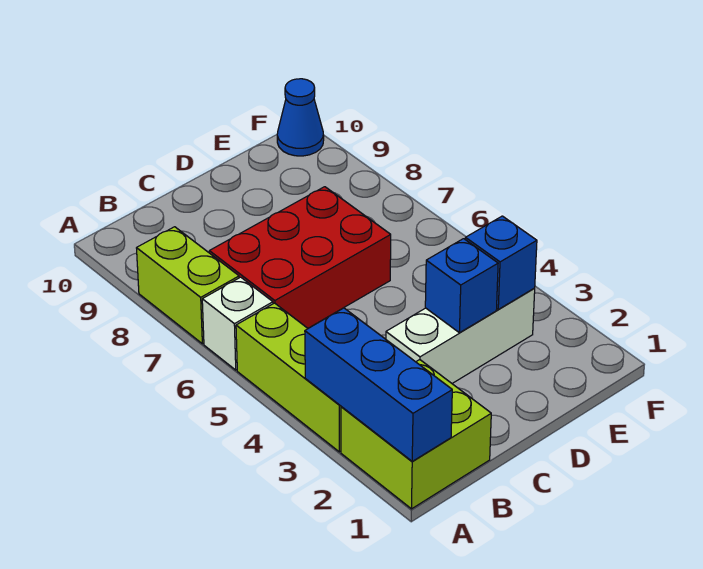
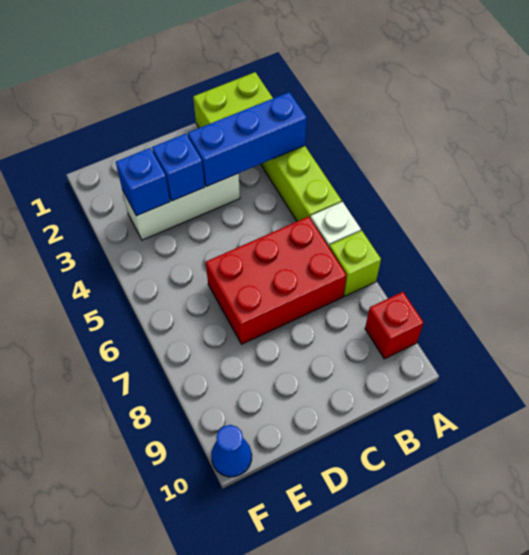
blue brick A1:A3 level 2 -> blue brick A3:C3 level 2
lime brick A7:A8 level 1 -> lime brick A7 level 1
none -> red brick A9 level 1

